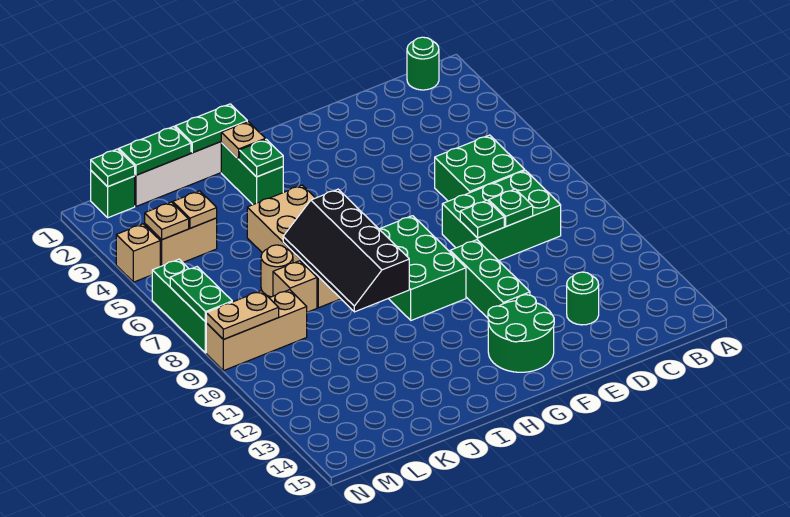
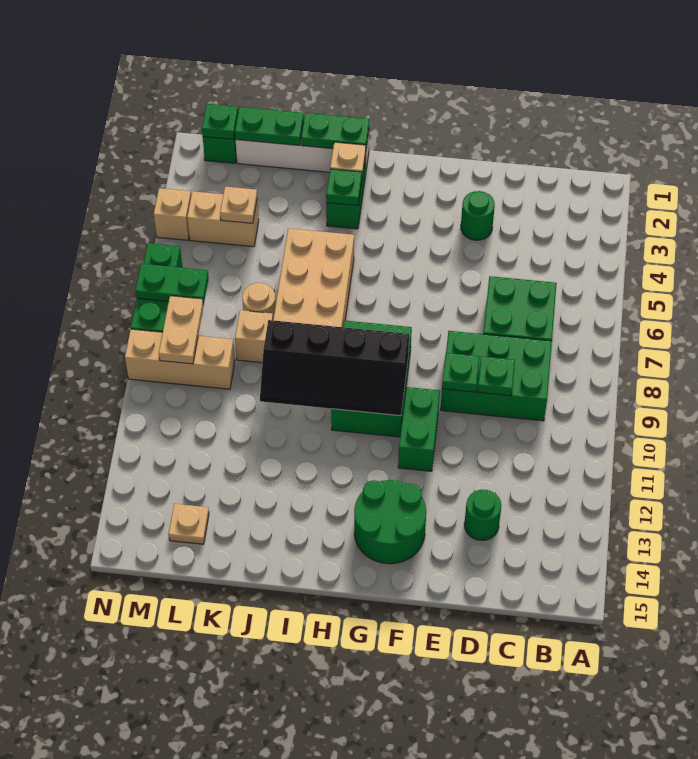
green round brick B1 level 1 -> green round brick E3 level 1
green brick F10:F12 level 1 -> green brick F10:F11 level 1
black slope I7:J10 level 2 top I -> black slope G9:J10 level 2 top 9
tan plate M4 level 2 -> tan plate L14 level 1
tan plate M9:N9 level 2 -> tan plate M8:M9 level 2
green plate N7:N8 level 2 -> green plate M7:N7 level 2

